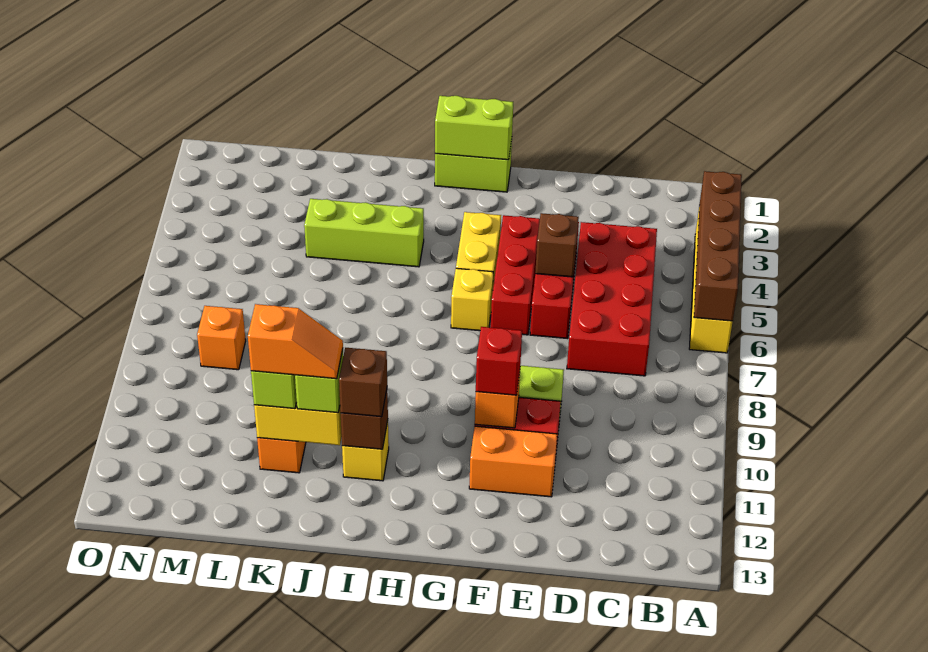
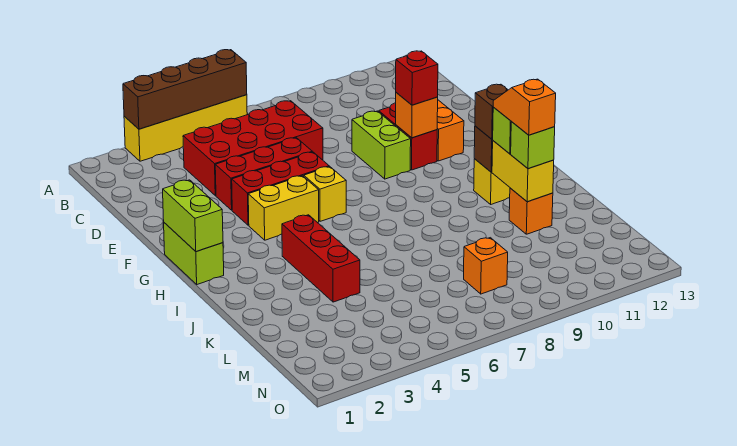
brown brick E5 level 2 -> none
lime brick I4:K4 level 1 -> red brick I4:K4 level 1

